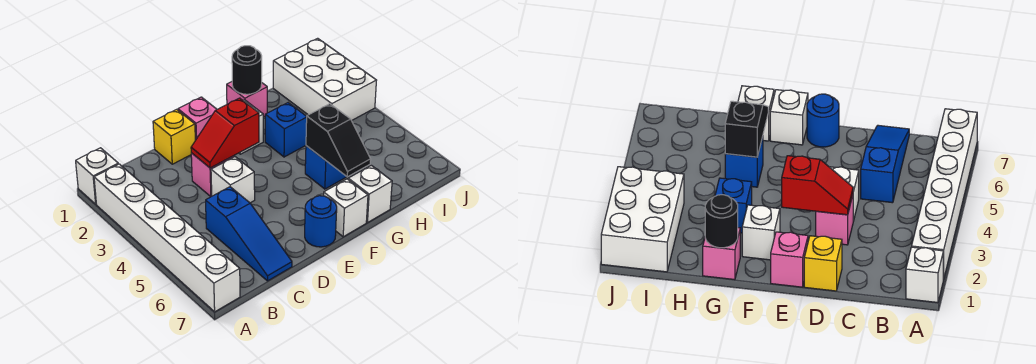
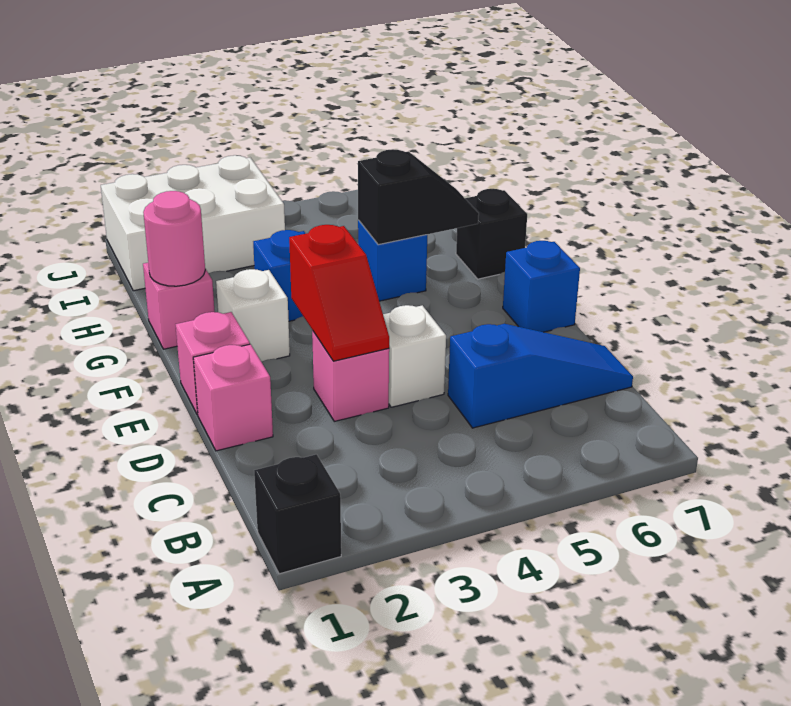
white brick A1 level 1 -> black brick A1 level 1
white brick A2:A7 level 1 -> none
yellow brick D1 level 1 -> pink brick D1 level 1
blue round brick E7 level 1 -> blue brick E7 level 1
white brick F7 level 1 -> none
black round brick G1 level 2 -> pink round brick G1 level 2
white brick G7 level 1 -> black brick G7 level 1

